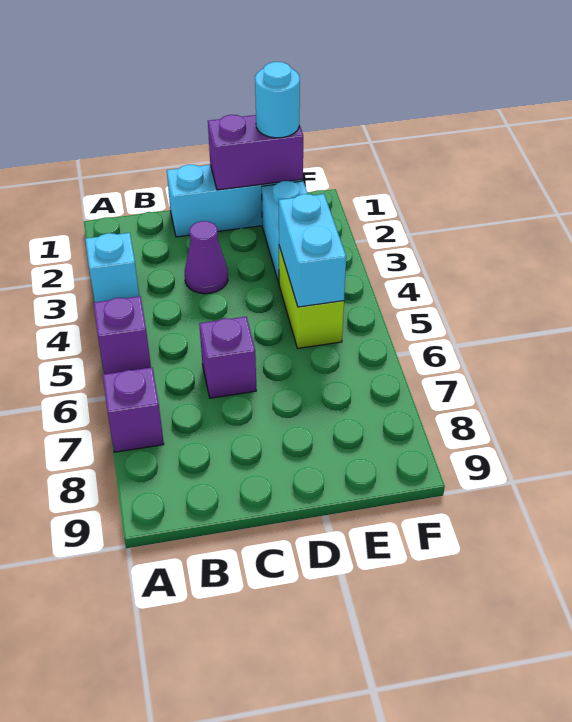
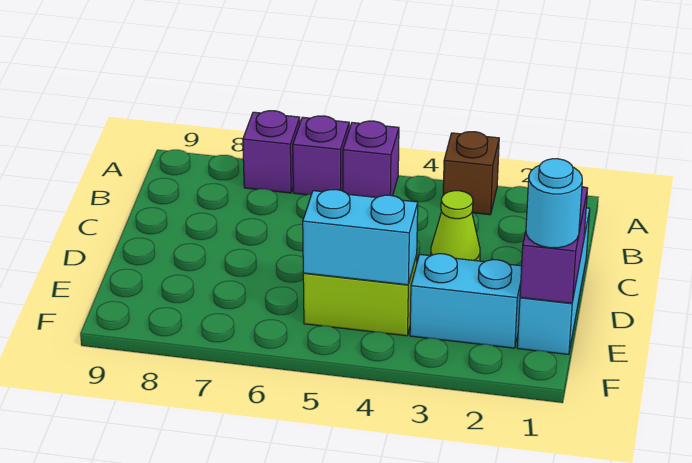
cyan brick A3 level 1 -> brown brick A3 level 1
purple cone C3 level 1 -> lime cone C3 level 1
purple brick C6 level 1 -> purple brick A6 level 1

